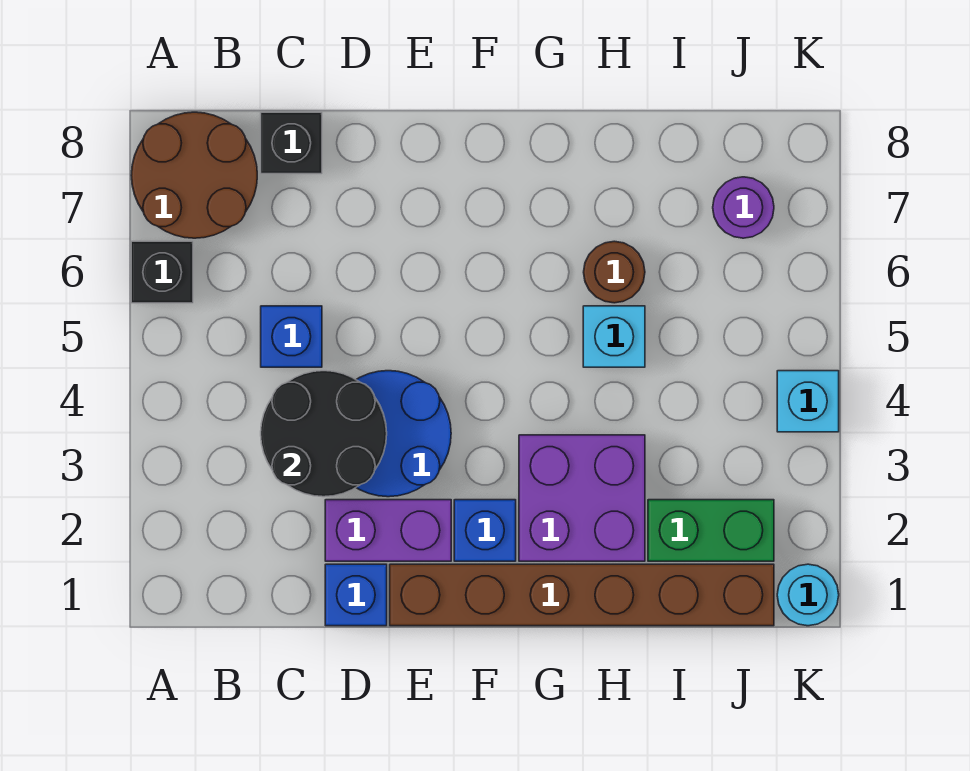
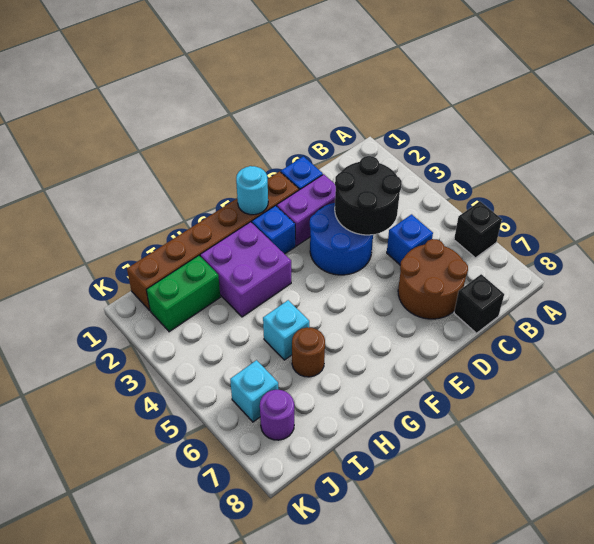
brown round brick A7:B8 level 1 -> brown round brick C6:D7 level 1
cyan round brick K1 level 1 -> cyan round brick F1 level 2
cyan brick K4 level 1 -> cyan brick J6 level 1

